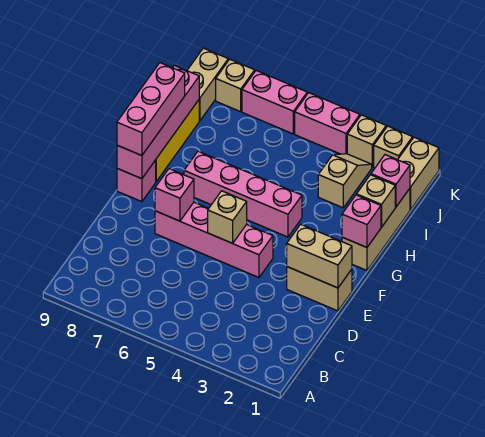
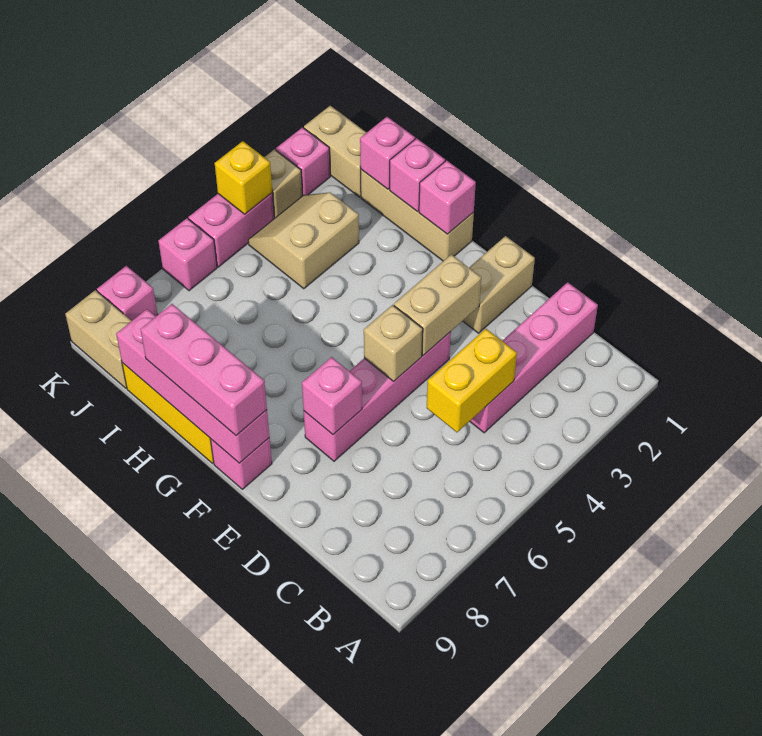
none -> yellow brick C4:C5 level 2
tan brick E1:E2 level 2 -> tan brick E3:E4 level 2
pink brick G4:G7 level 1 -> pink brick C1:C4 level 1
tan brick H1 level 2 -> pink brick H1 level 2
tan slope I3:J3 level 1 top I -> tan slope I3:J4 level 1 top I
tan brick K2 level 1 -> pink brick K2 level 1
none -> yellow brick K4 level 2
pink brick K6:K7 level 1 -> pink brick K6 level 1
tan brick K8 level 1 -> pink brick K8 level 1

